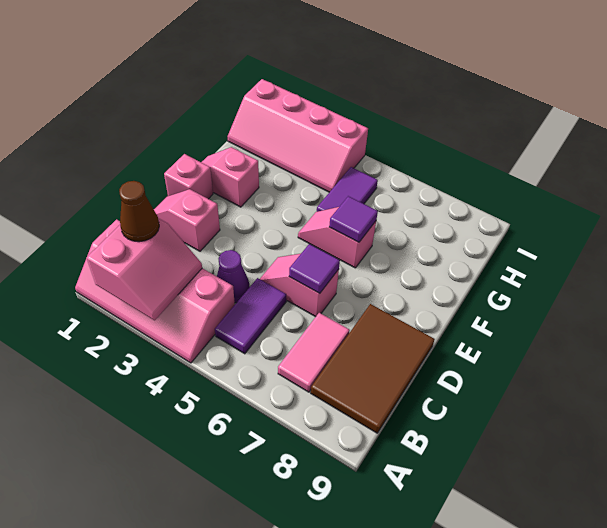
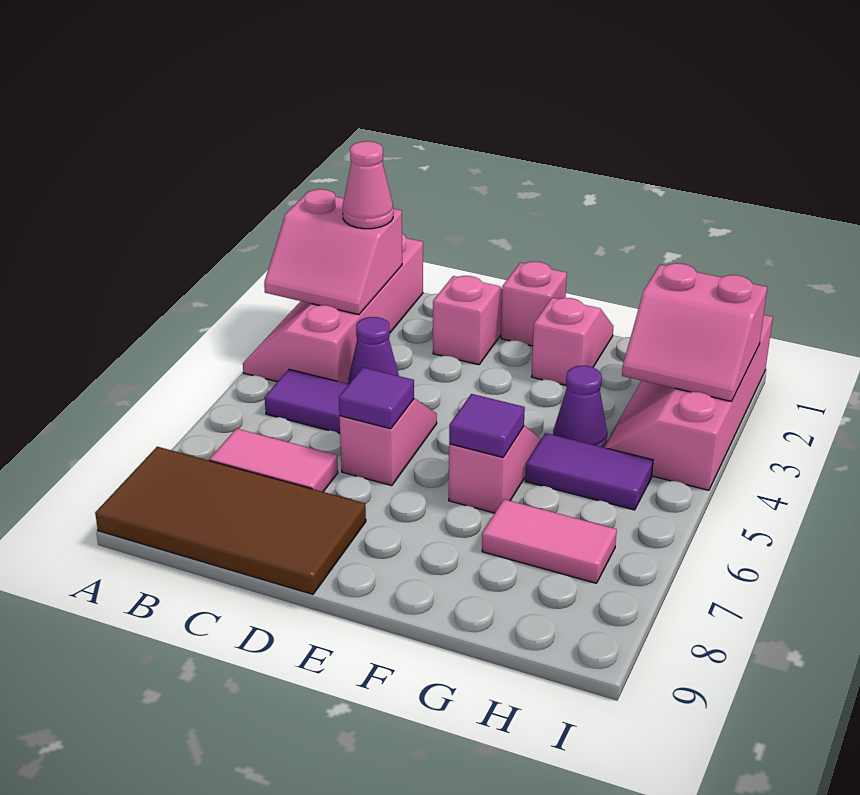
brown cone B2 level 3 -> pink cone B2 level 3
brown tile B8:D9 level 1 -> brown tile A8:D9 level 1
none -> purple cone G4 level 1
none -> pink tile G7:H7 level 1
none -> pink slope H2:I3 level 2 top 2

